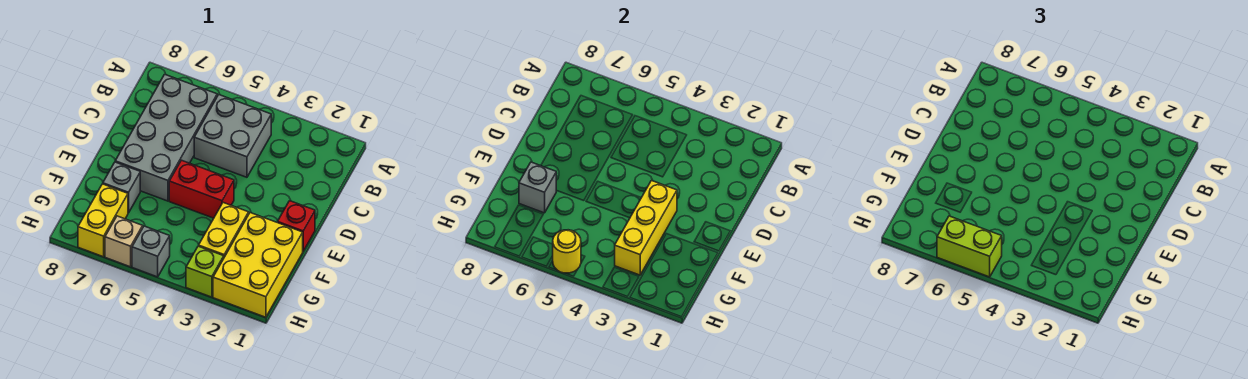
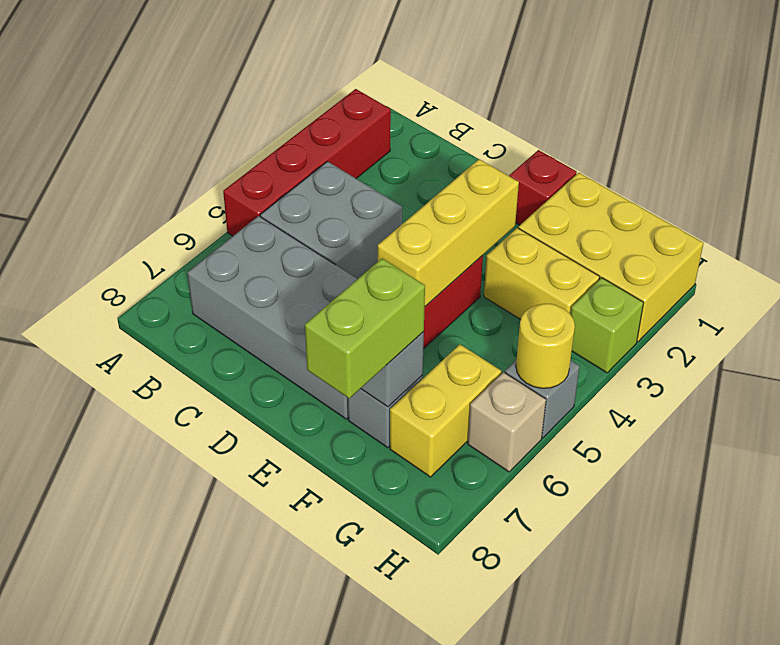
none -> red brick A2:A5 level 1
yellow brick E3:G3 level 2 -> yellow brick E3:E5 level 2
yellow brick G7:H7 level 1 -> yellow brick G6:G7 level 1
lime brick H5:H6 level 3 -> lime brick F7:F8 level 3

